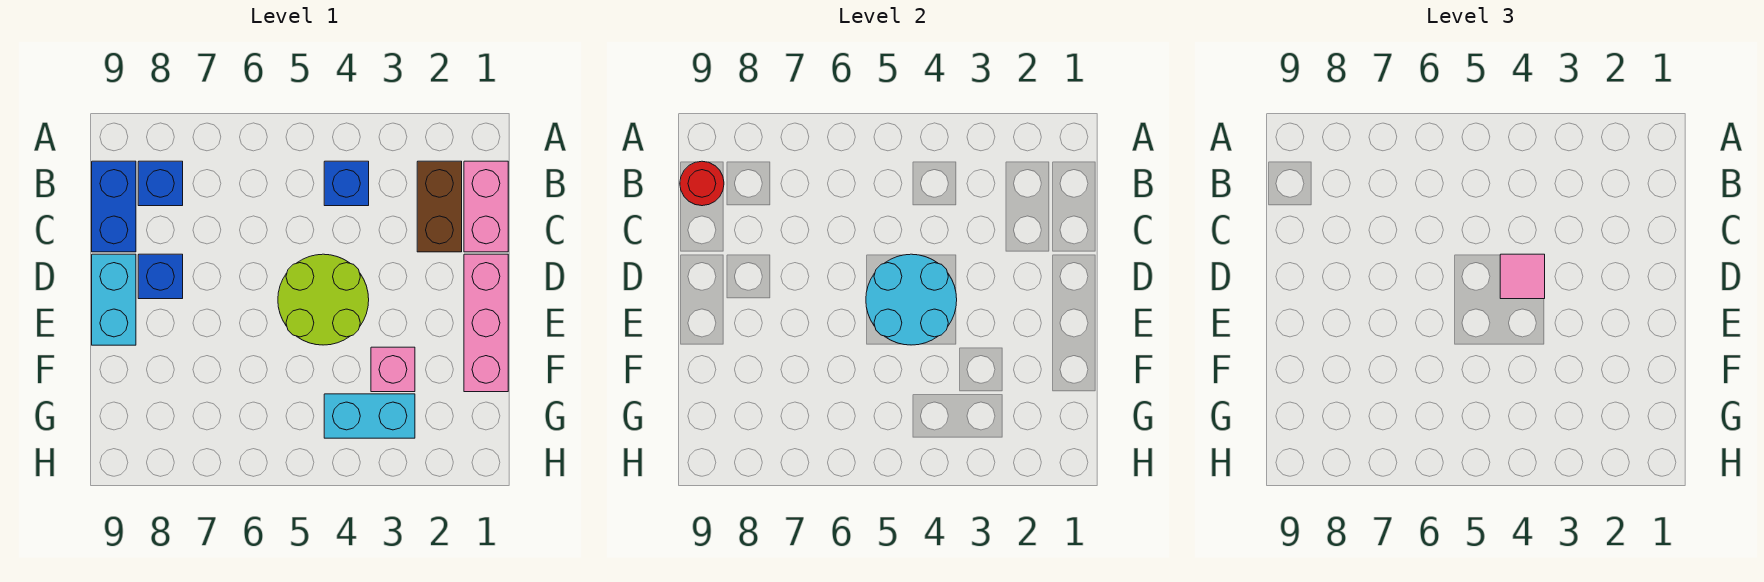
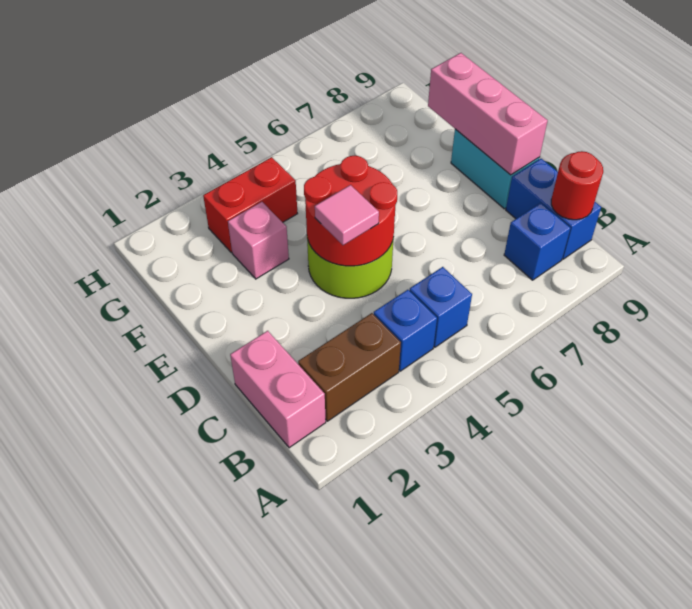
brown brick B2:C2 level 1 -> brown brick B2:B3 level 1
pink brick D1:F1 level 1 -> pink brick D9:F9 level 2
cyan round brick D4:E5 level 2 -> red round brick D4:E5 level 2
blue brick D8 level 1 -> blue brick B5 level 1
cyan brick G3:G4 level 1 -> red brick G3:G4 level 1

